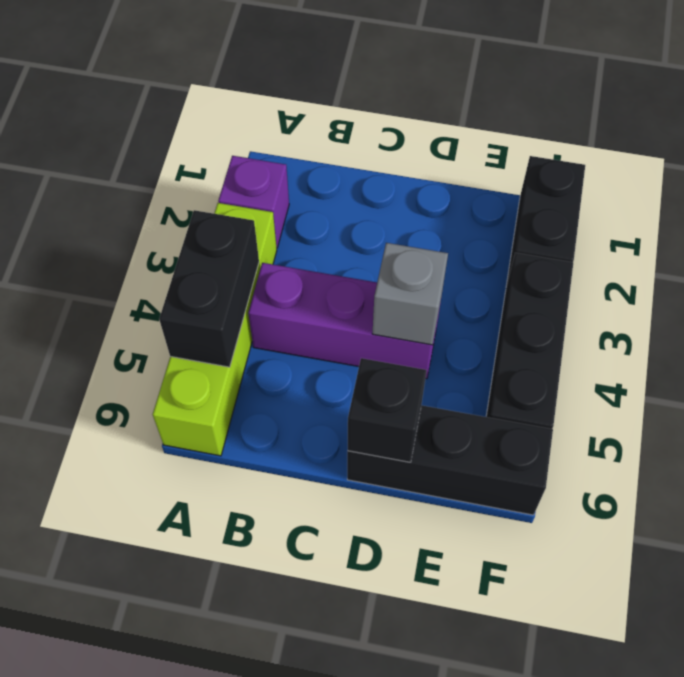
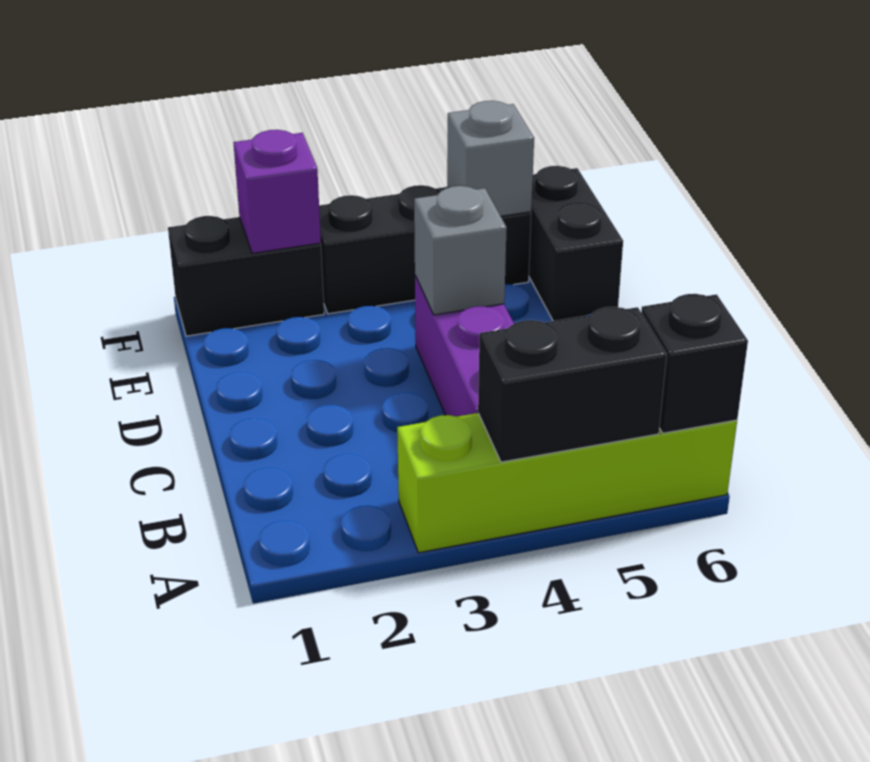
purple brick A2 level 1 -> purple brick F2 level 2
black brick D6:F6 level 1 -> black brick E6:F6 level 1
black brick D6 level 2 -> black brick A6 level 2
none -> grey brick F5 level 2

